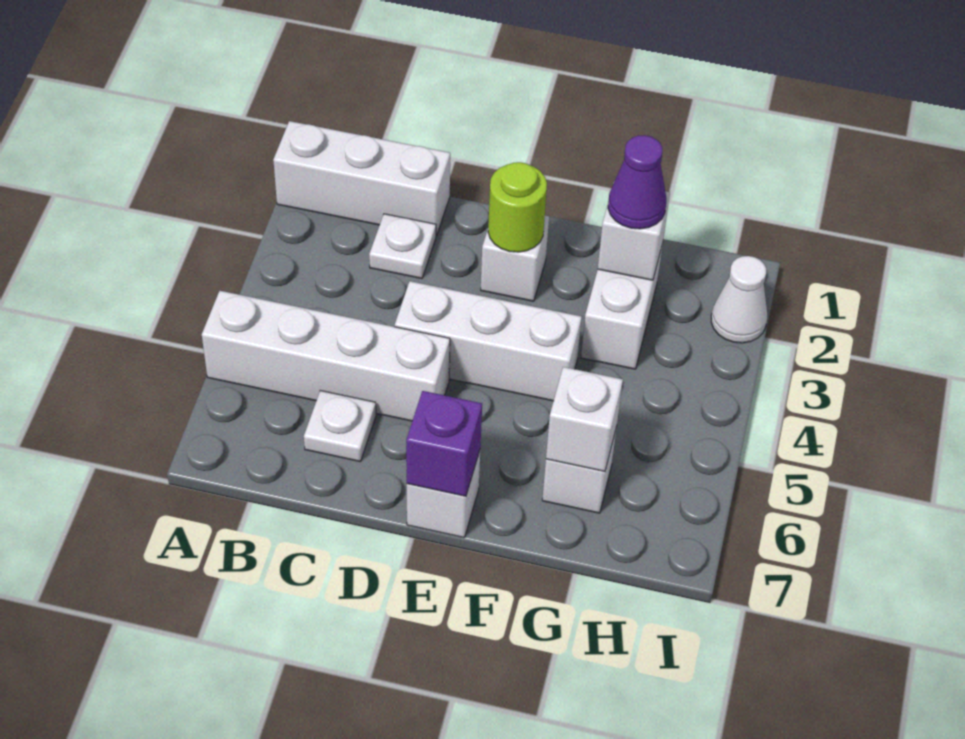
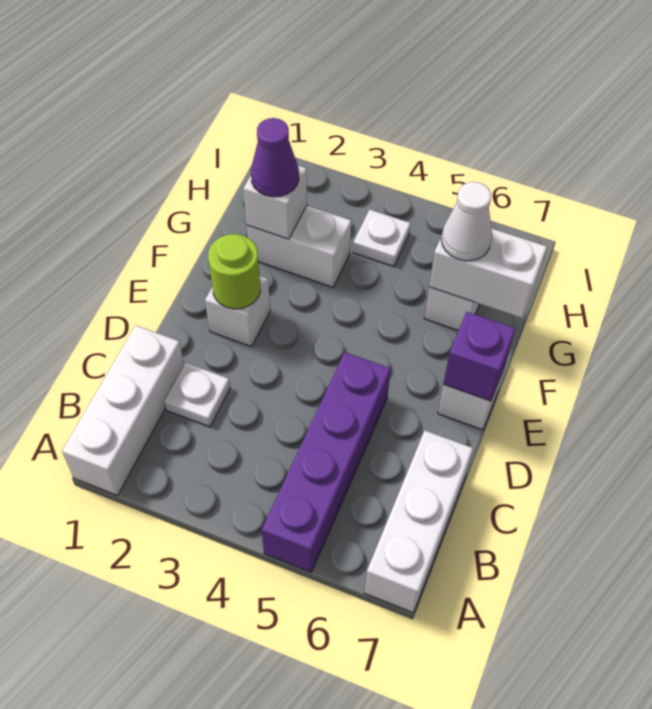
white brick A5:D5 level 1 -> purple brick A5:D5 level 1
white plate C6 level 1 -> white plate H4 level 1
white brick D4:F4 level 1 -> white brick A7:C7 level 1
white brick G6 level 2 -> white brick G6:G7 level 2
white cone I2 level 1 -> white cone G6 level 3

